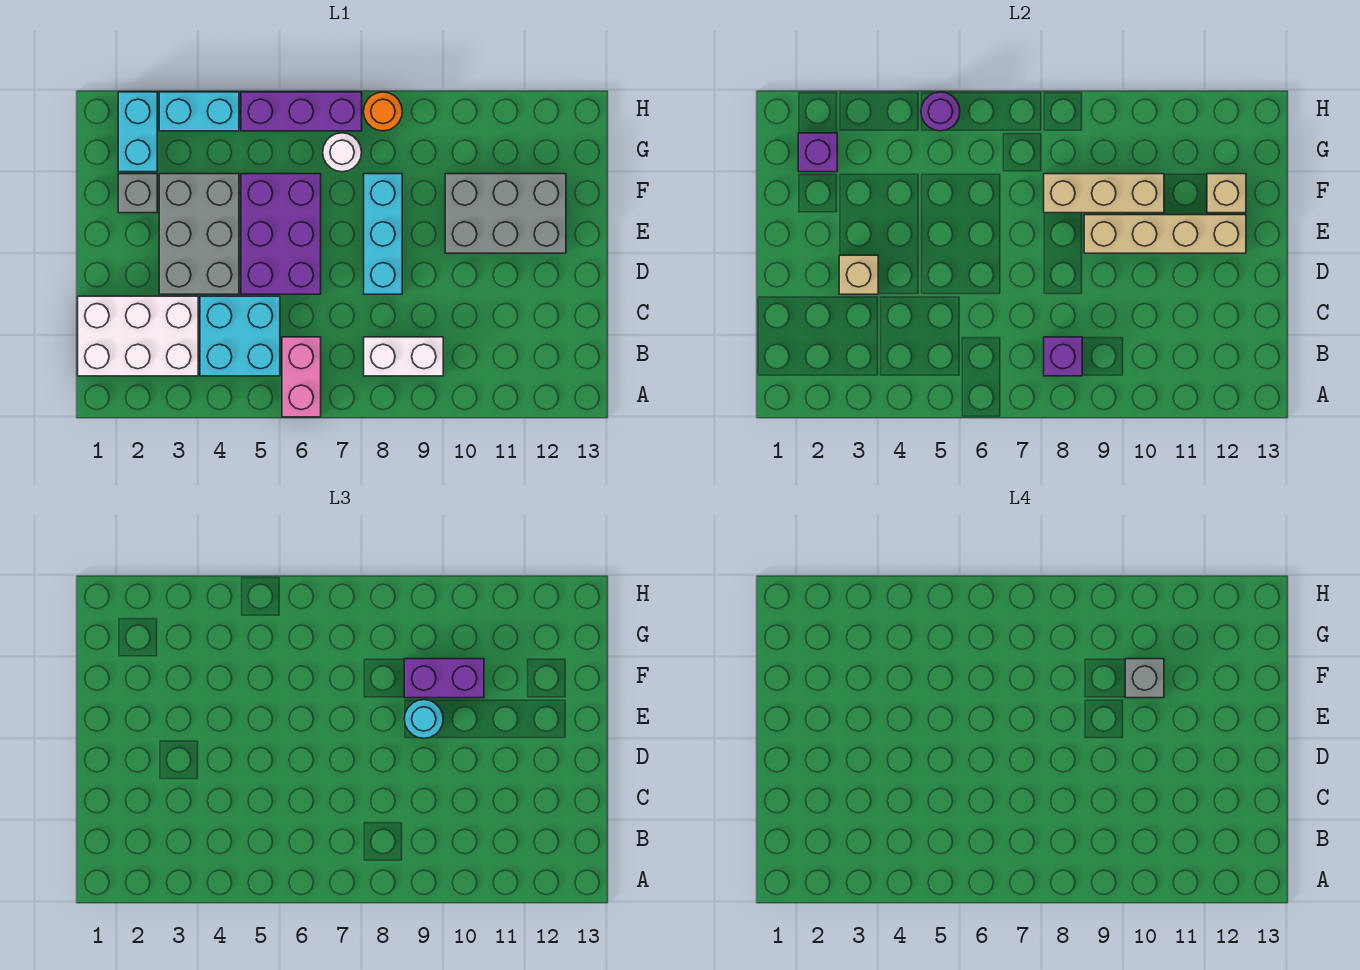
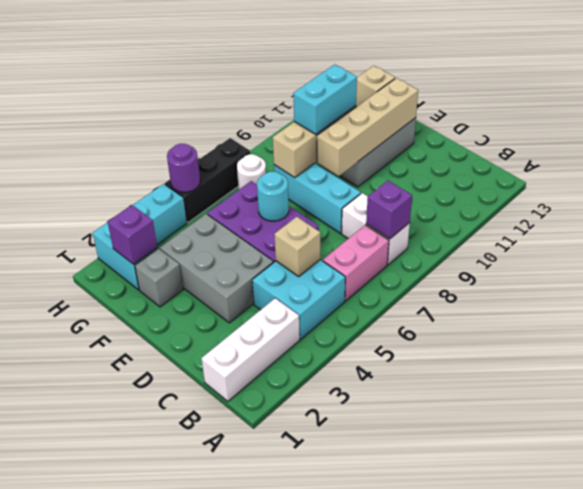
pink brick A6:B6 level 1 -> pink brick B6:B7 level 1
white brick B1:C3 level 1 -> white brick B1:B3 level 1
white brick B8:B9 level 1 -> white brick B8:C8 level 1
tan brick D3 level 2 -> tan brick C5 level 2
cyan round brick E9 level 3 -> cyan round brick E6 level 2
purple brick F9:F10 level 3 -> cyan brick F9:F10 level 3
grey brick F10 level 4 -> none
purple brick H5:H7 level 1 -> black brick H5:H7 level 1
orange round brick H8 level 1 -> none

